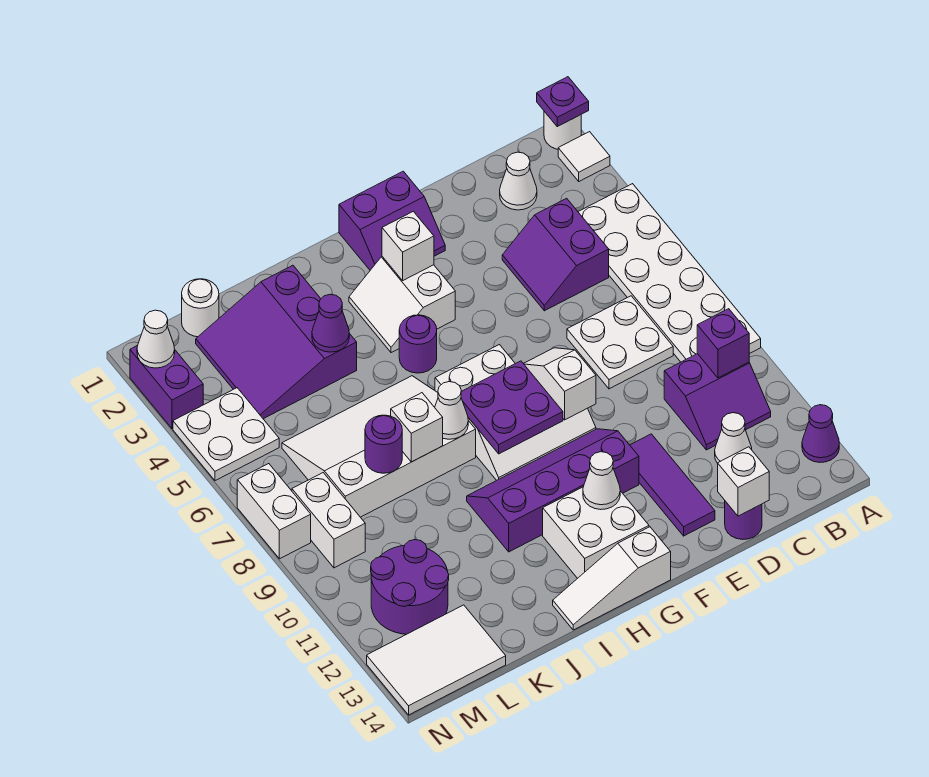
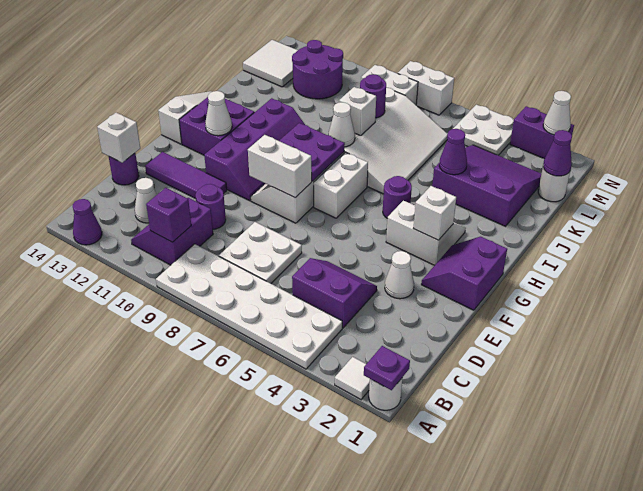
white cone C2 level 1 -> white cone E3 level 1
none -> purple round brick D10 level 1
white slope F8:F9 level 2 top 9 -> white brick F8:F9 level 2
white brick G12:H13 level 1 -> purple brick G12:H13 level 1
none -> purple cone L1 level 2
white tile L13:N14 level 1 -> white tile L13:M14 level 1

